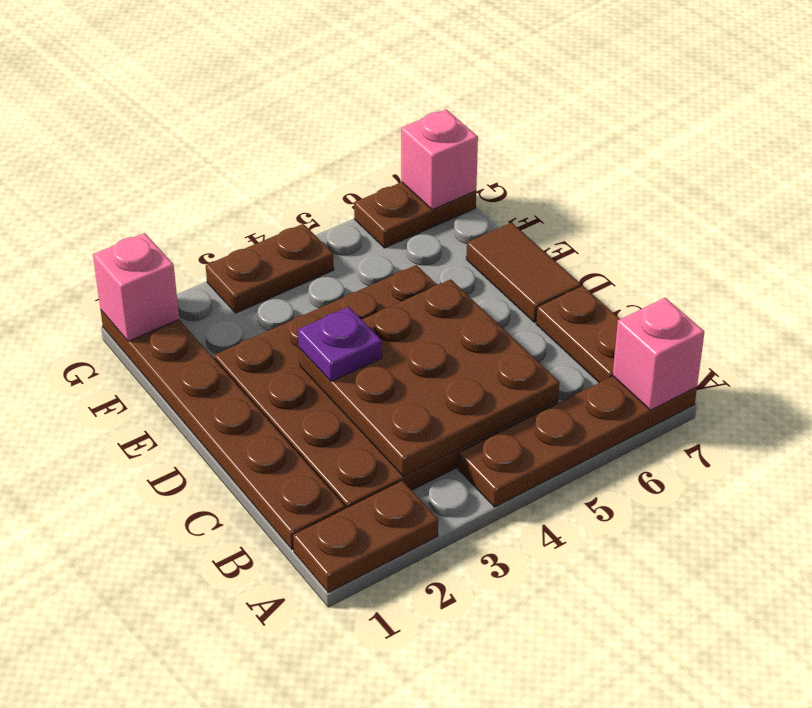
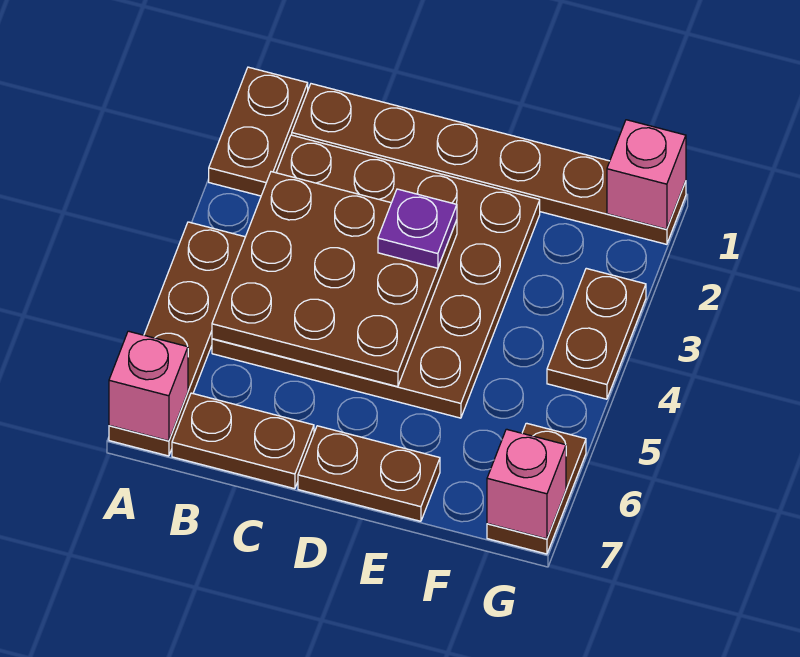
brown tile D7:E7 level 1 -> brown plate D7:E7 level 1

